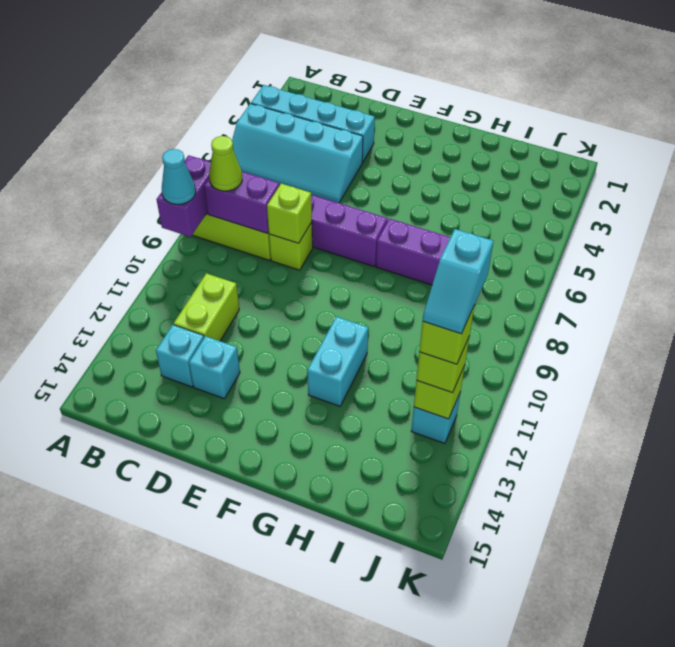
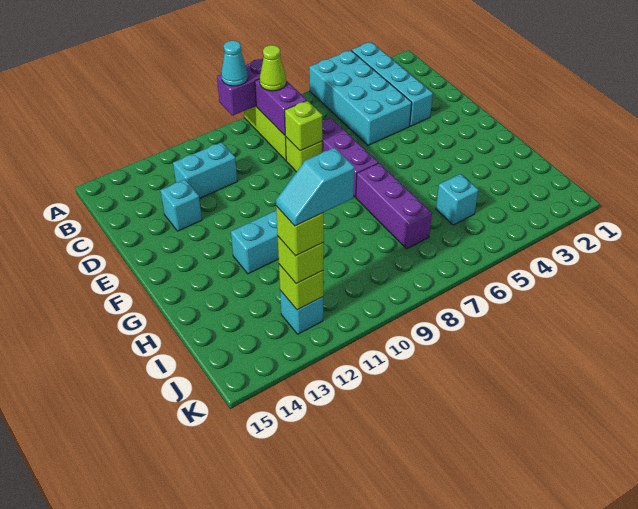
cyan slope A4:D5 level 1 top 4 -> cyan brick A4:D5 level 1
lime brick C11:C12 level 1 -> cyan brick C11:C12 level 1
cyan brick C13 level 1 -> cyan brick I5 level 1

